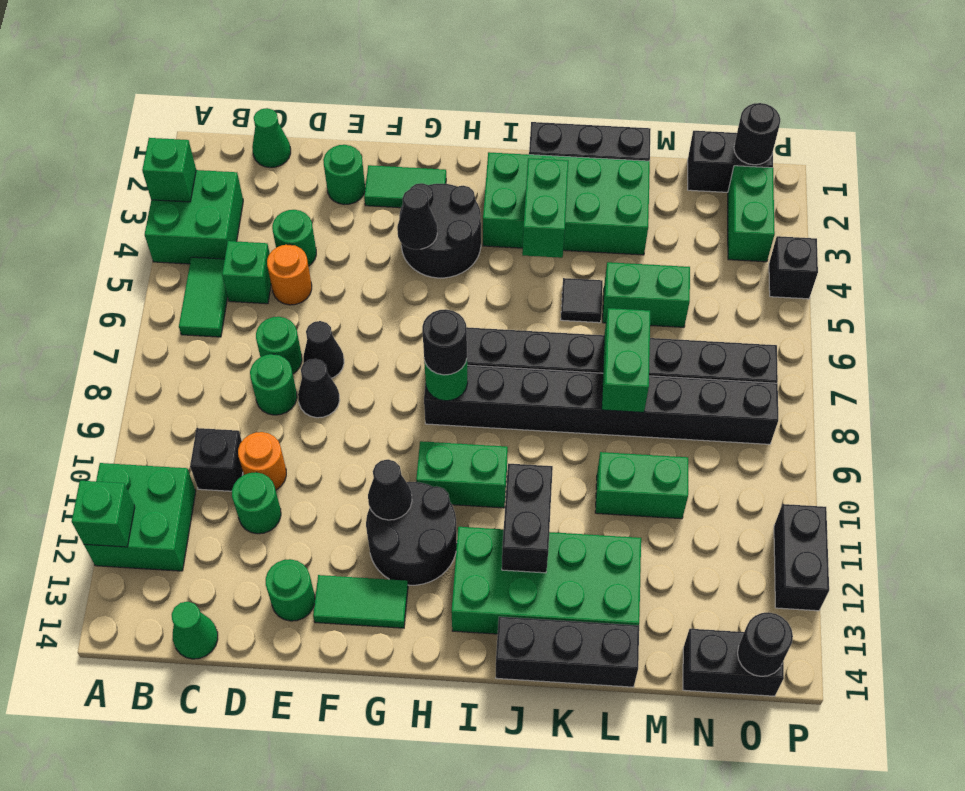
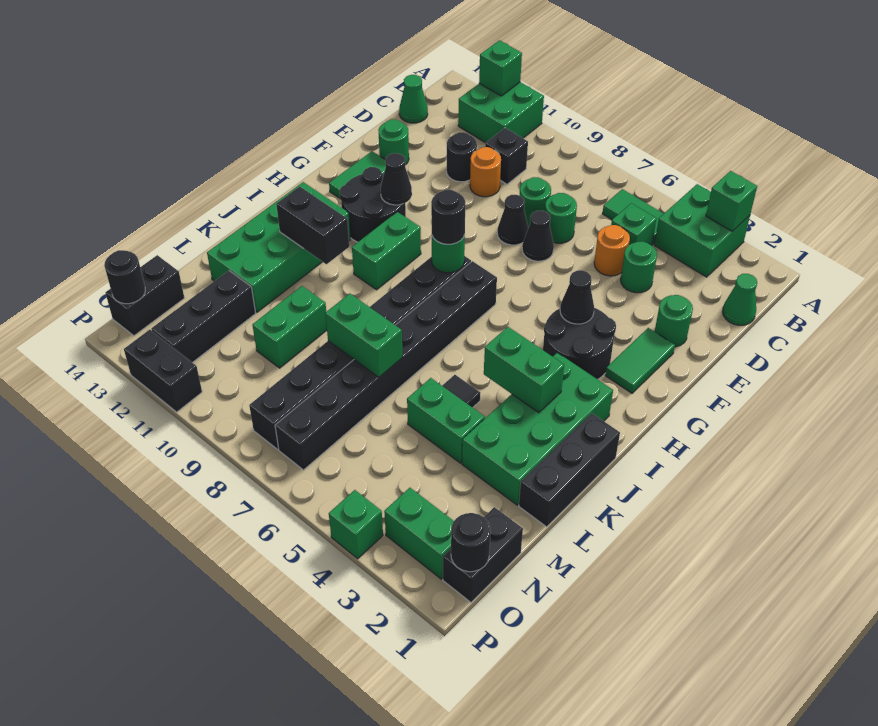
green round brick D11 level 1 -> black round brick D11 level 1
black brick J14:L14 level 1 -> black brick M12:O12 level 1
green brick L5:M5 level 1 -> green brick L4:L5 level 1
black brick P4 level 1 -> green brick P4 level 1

